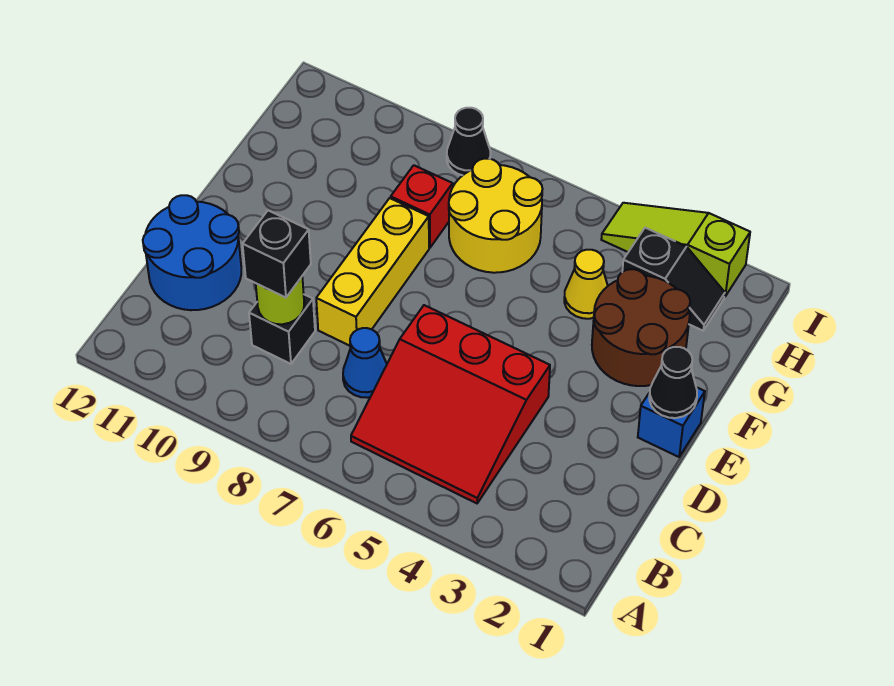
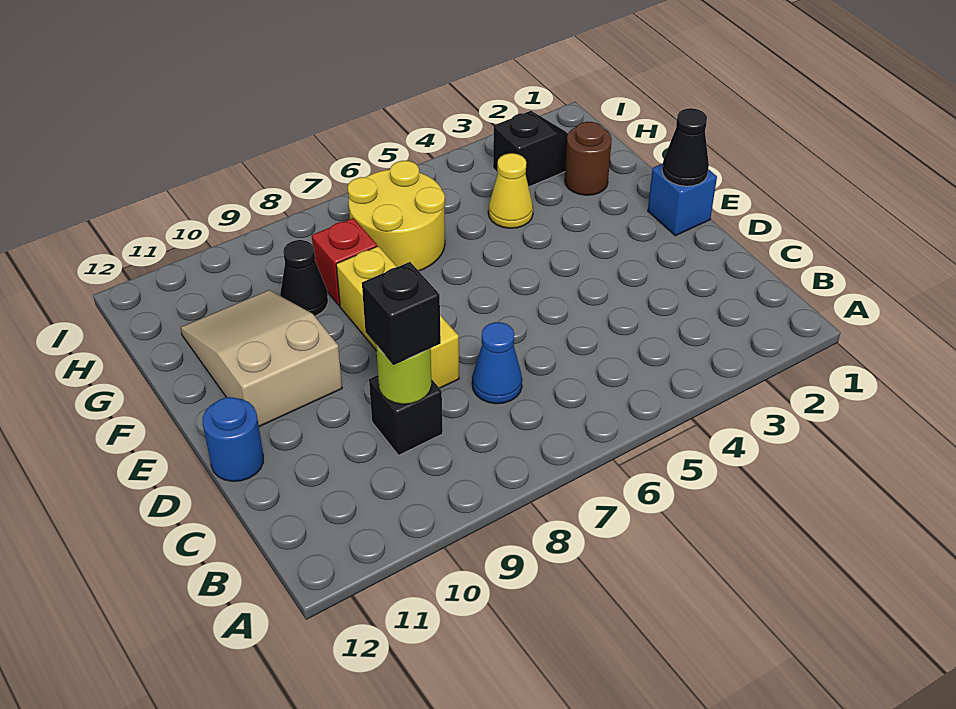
red slope B4:D6 level 1 top D -> none
blue round brick C11:D12 level 1 -> blue round brick D12 level 1
none -> tan slope E10:G11 level 1 top E
brown round brick F2:G3 level 1 -> brown round brick G2 level 1
lime slope I2:I4 level 1 top 2 -> none
black cone I8 level 1 -> black cone G9 level 1

